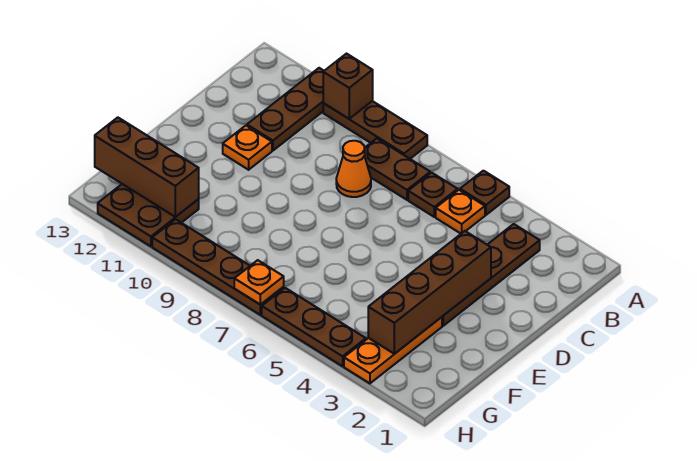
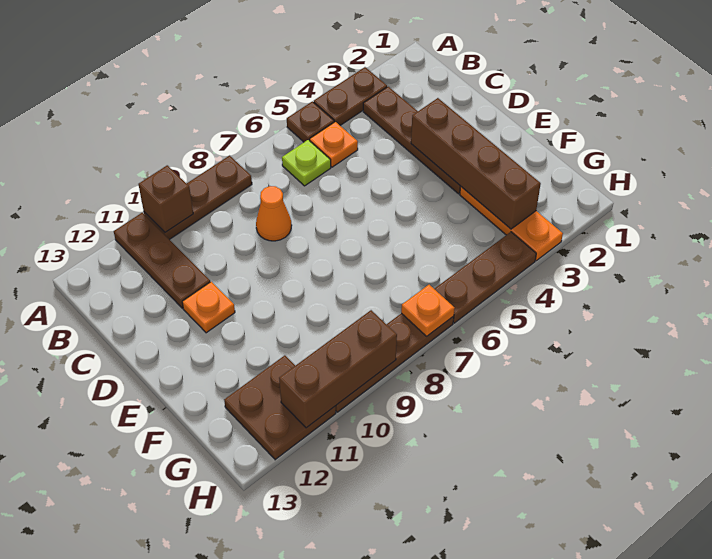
brown plate B6 level 1 -> lime plate B6 level 1
brown plate B7:B8 level 1 -> brown plate A3:A4 level 1
brown brick G11:G13 level 2 -> brown brick H9:H11 level 2

